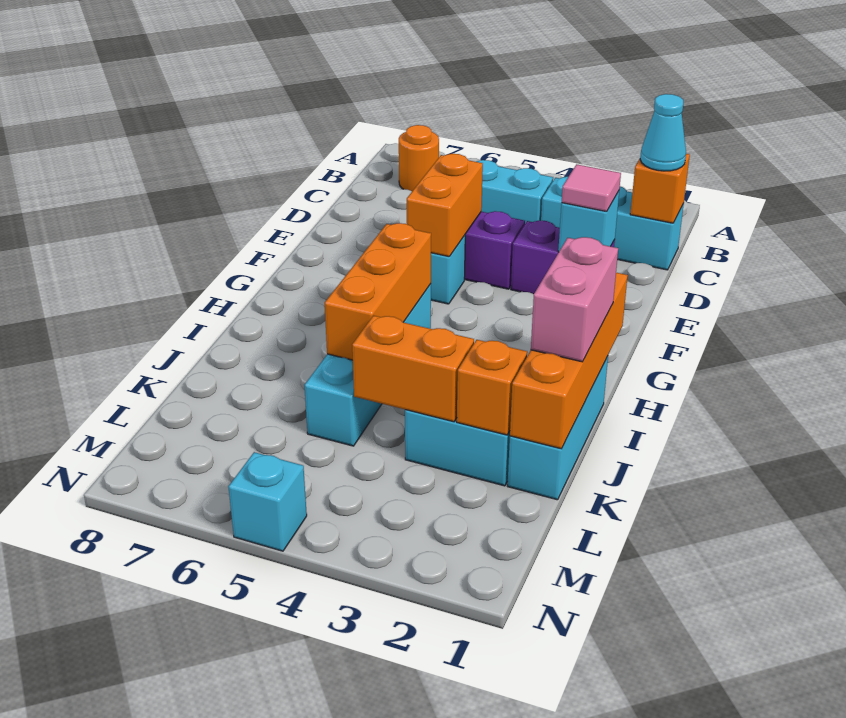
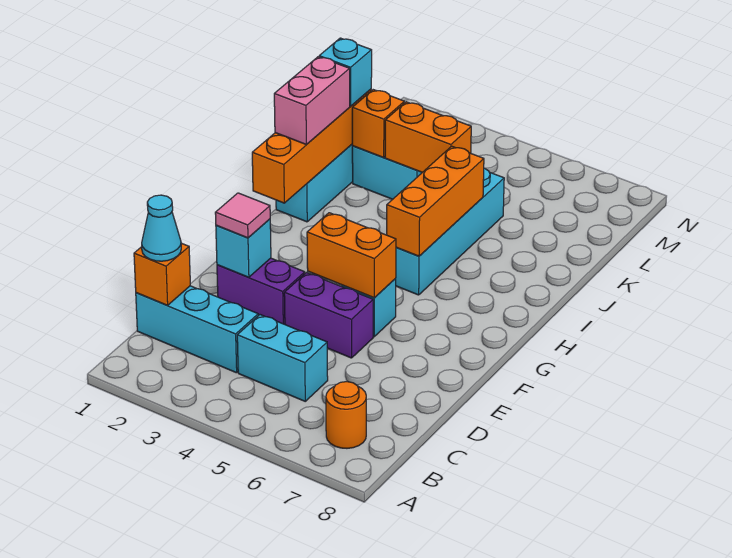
orange brick E5:F5 level 2 -> orange brick F4:F5 level 2
cyan brick N5 level 1 -> cyan brick K1 level 3

